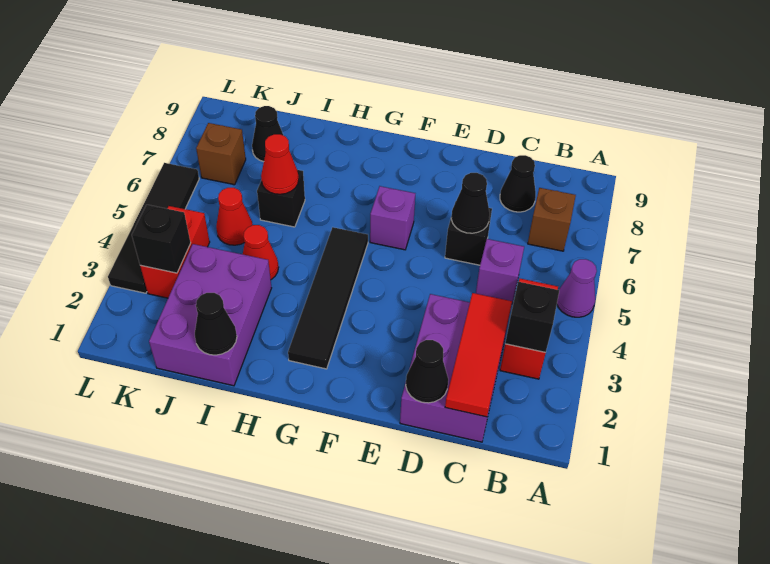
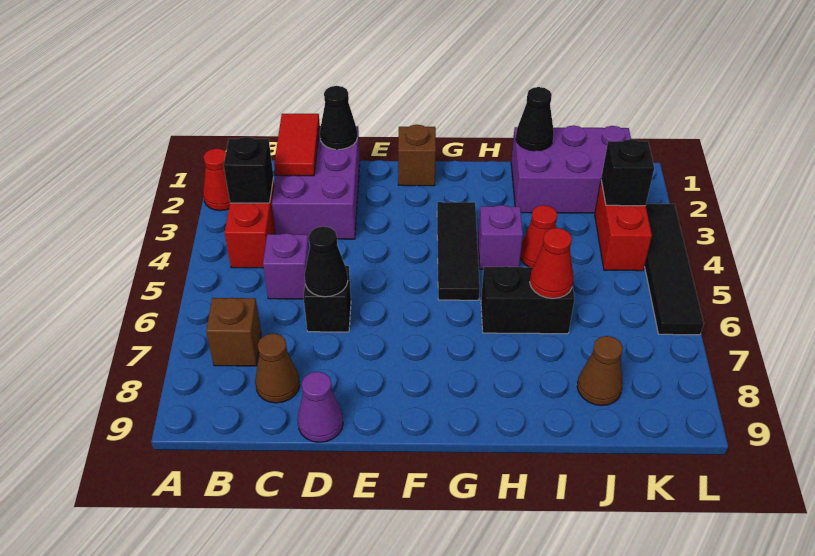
purple cone A5 level 1 -> purple cone D9 level 1
red tile C1:C3 level 2 -> red tile C1:C2 level 2
black cone C8 level 1 -> brown cone C8 level 1
purple brick F6 level 1 -> purple brick H4 level 1
black tile G2:G5 level 1 -> black tile G3:G5 level 1
purple brick I1:J3 level 1 -> purple brick I1:K2 level 1
black brick I6 level 1 -> black brick H6:I6 level 1
red cone J5 level 1 -> red cone A2 level 1
black cone J8 level 1 -> brown cone J8 level 1
brown brick K7 level 1 -> brown brick F1 level 1

